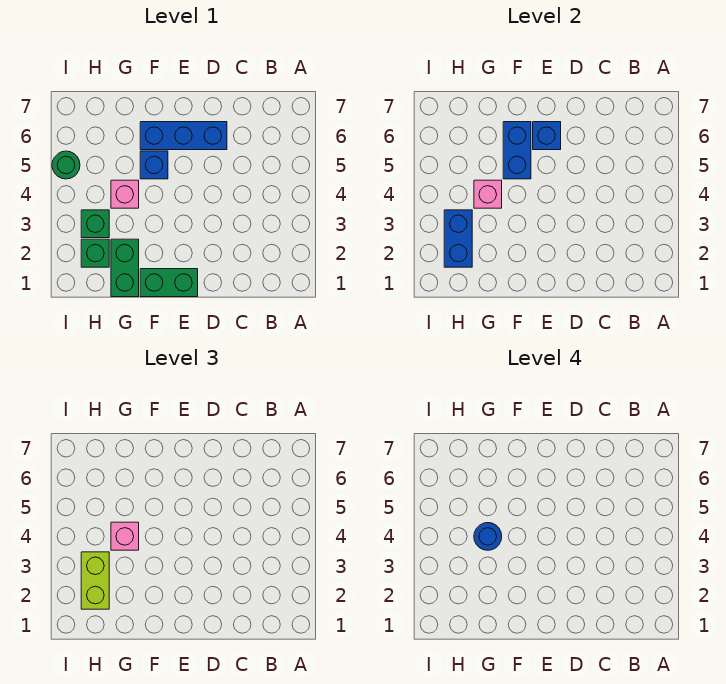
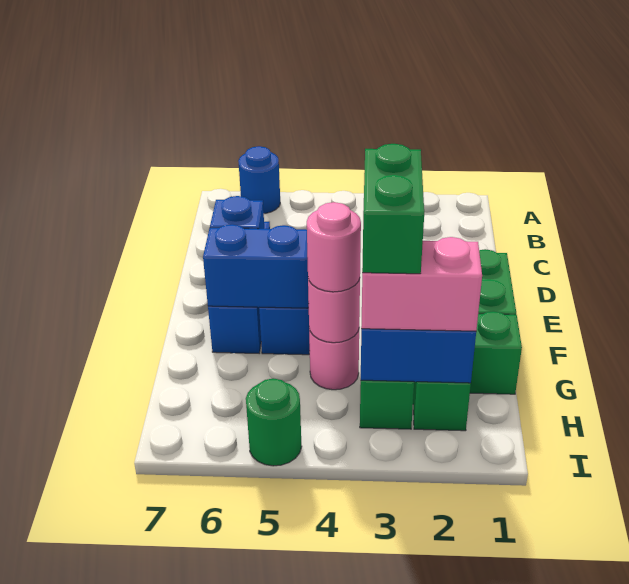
none -> green brick G3:H3 level 4
pink brick G4 level 1 -> pink round brick G4 level 1
pink brick G4 level 2 -> pink round brick G4 level 2
pink brick G4 level 3 -> pink round brick G4 level 3
blue round brick G4 level 4 -> blue round brick A6 level 1
lime brick H2:H3 level 3 -> pink brick H2:H3 level 3

